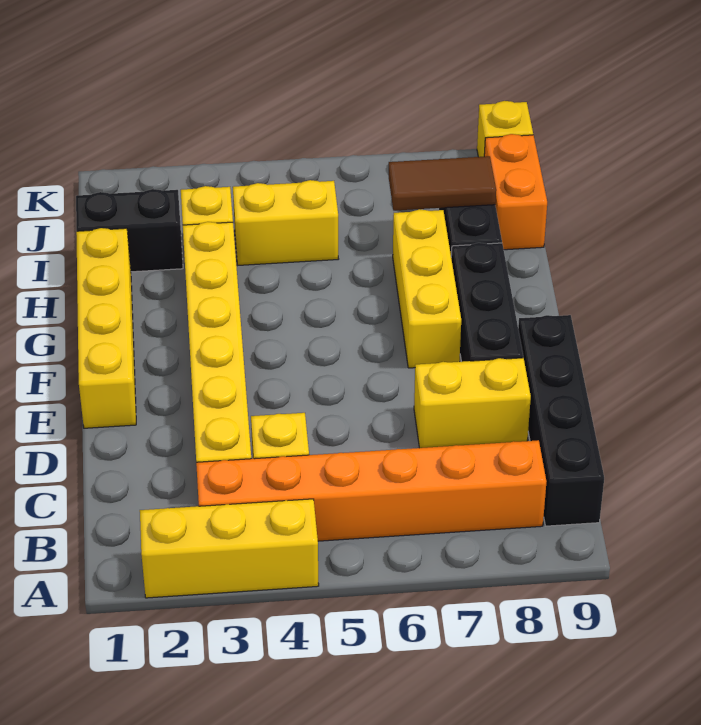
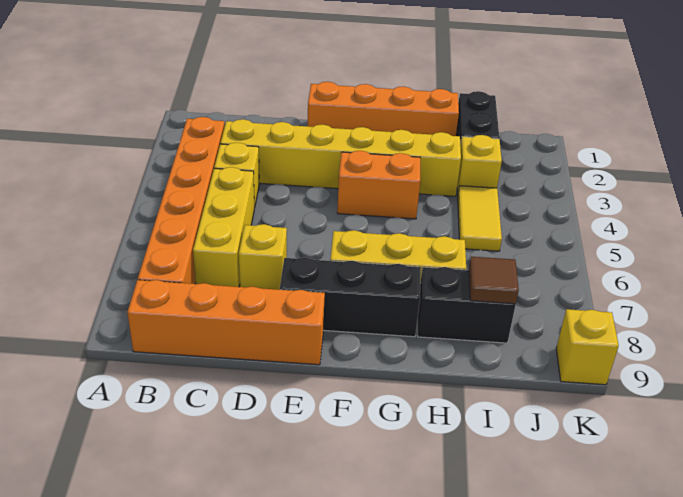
yellow brick A2:A4 level 1 -> yellow brick C5:C7 level 1
black brick B9:E9 level 1 -> orange brick B9:E9 level 1
yellow brick D7:D8 level 1 -> yellow brick D7 level 1
yellow brick E1:H1 level 1 -> orange brick E1:H1 level 1
yellow brick I4:I5 level 1 -> yellow tile I4:I5 level 1
brown tile I7:I8 level 2 -> brown tile I8 level 2
orange brick I9:J9 level 1 -> orange brick F4:G4 level 1

